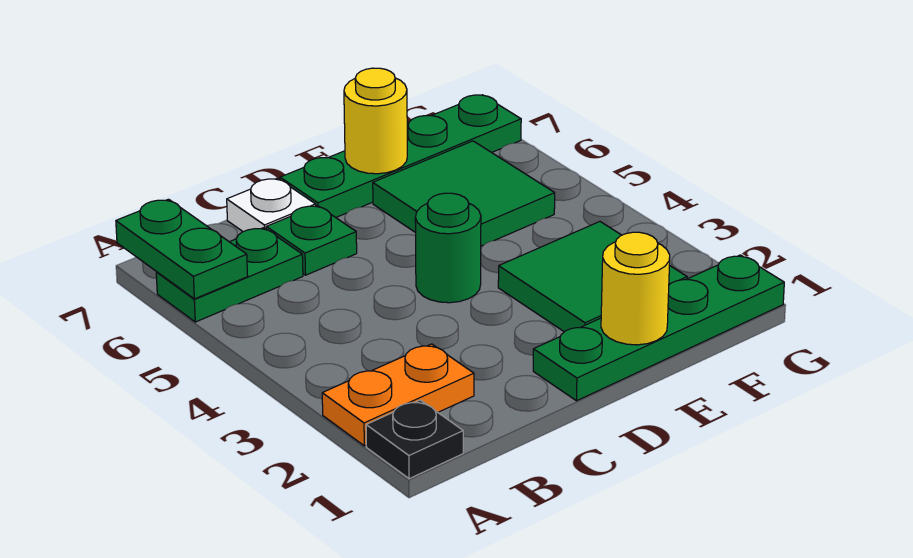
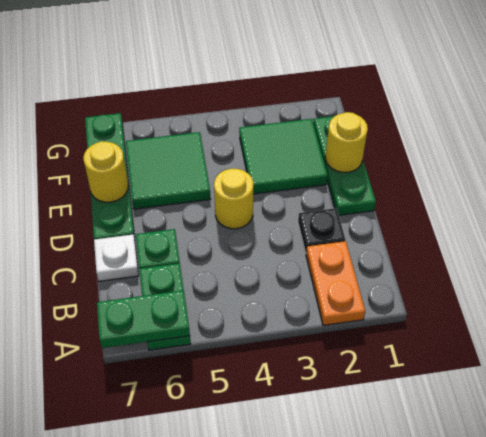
black plate A1 level 1 -> black plate C2 level 1
green plate D1:G1 level 1 -> green plate D1:F1 level 1
green round brick D4 level 1 -> yellow round brick D4 level 1

